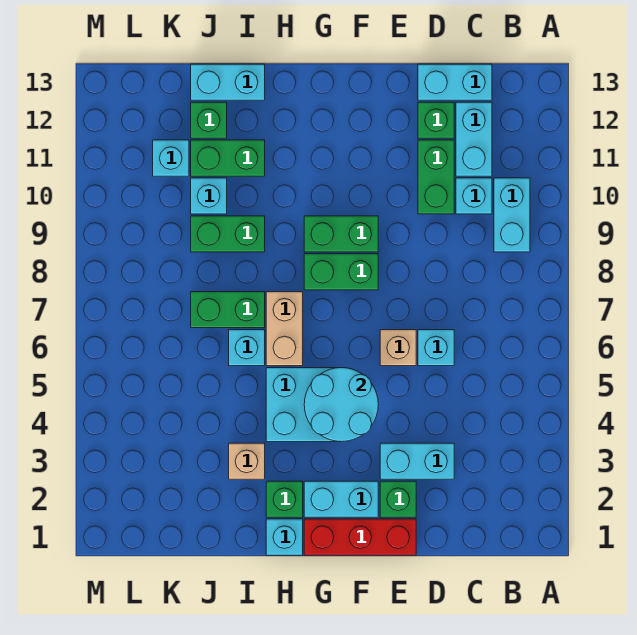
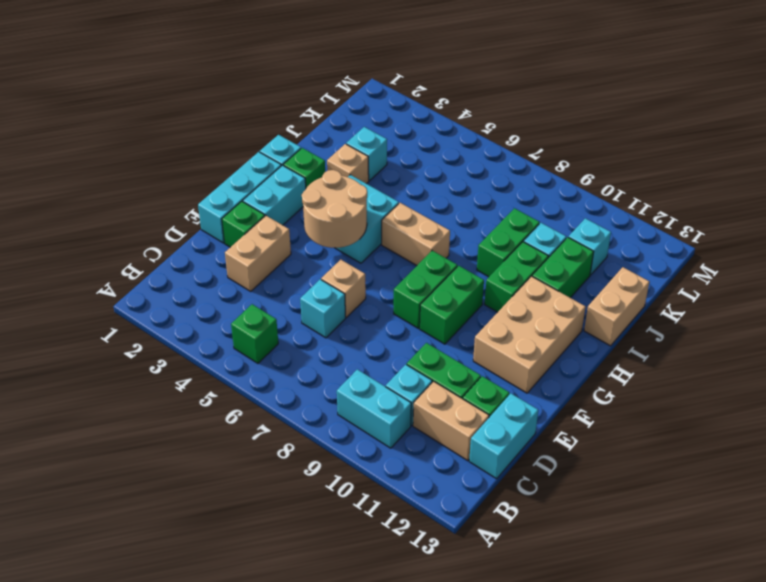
cyan brick C11:C12 level 1 -> tan brick C11:C12 level 1
cyan brick D3:E3 level 1 -> tan brick D3:E3 level 1
red brick E1:G1 level 1 -> cyan brick E1:G1 level 1
cyan round brick F4:G5 level 2 -> tan round brick F4:G5 level 2
none -> tan brick F11:H12 level 1
cyan brick I6 level 1 -> cyan brick J3 level 1
green brick I7:J7 level 1 -> green brick H10:I10 level 1
cyan brick I13:J13 level 1 -> tan brick I13:J13 level 1
green brick J12 level 1 -> green brick B5 level 1

